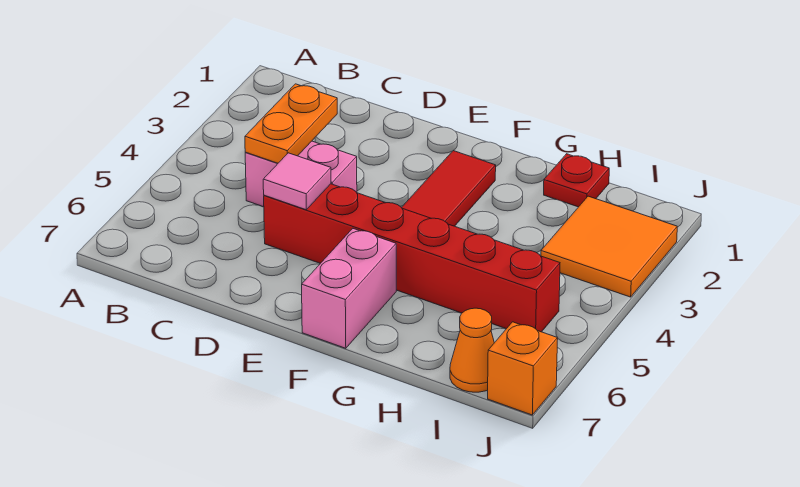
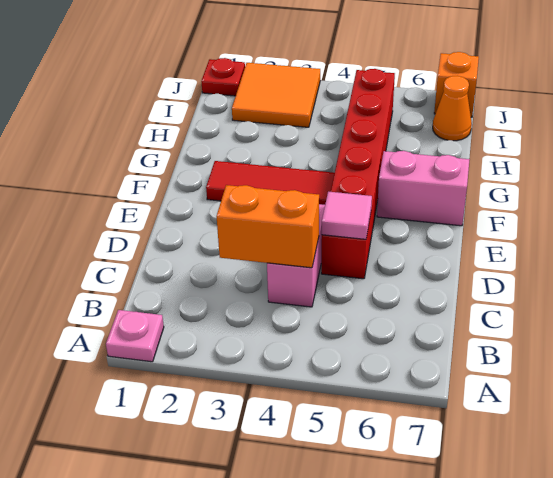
none -> pink plate A1 level 1
orange plate C3:C4 level 2 -> orange brick C3:C4 level 2
red plate H1 level 1 -> red plate J1 level 1

